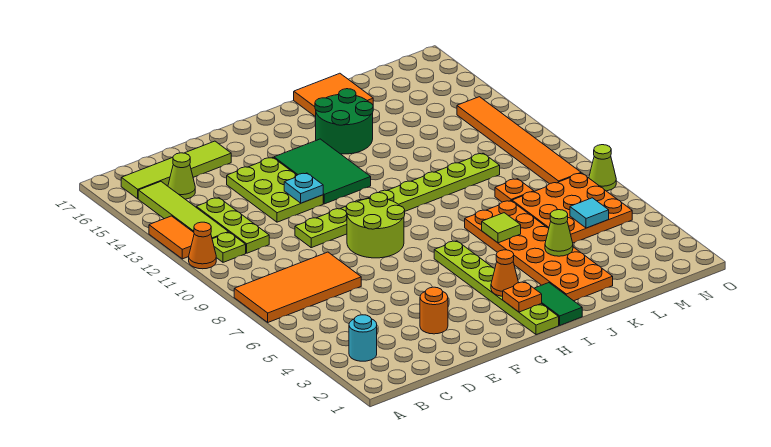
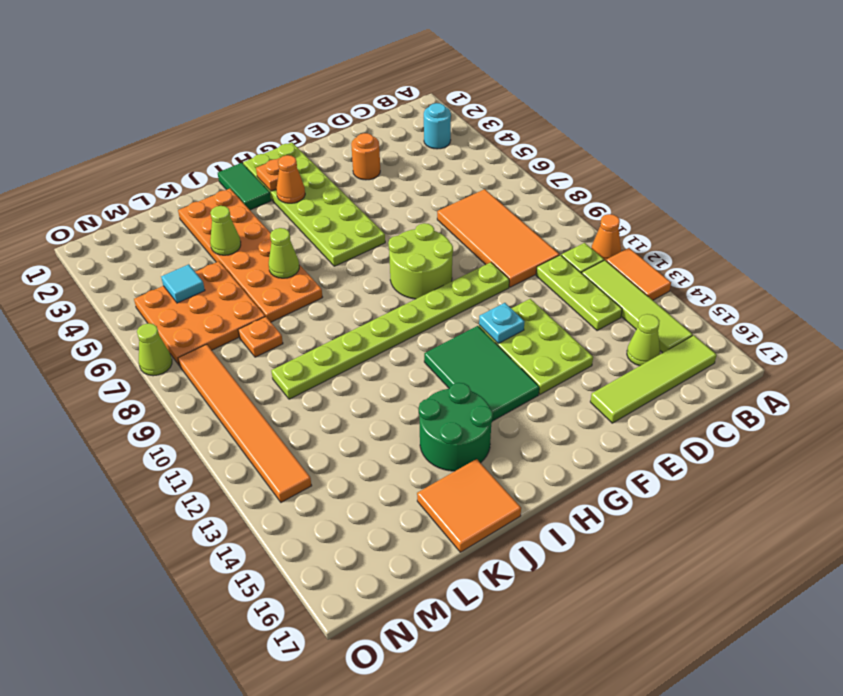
orange tile A7:D8 level 1 -> orange tile C7:D10 level 1
lime plate H1:H6 level 1 -> lime plate G1:H6 level 1
lime tile J6 level 2 -> lime cone J6 level 2

